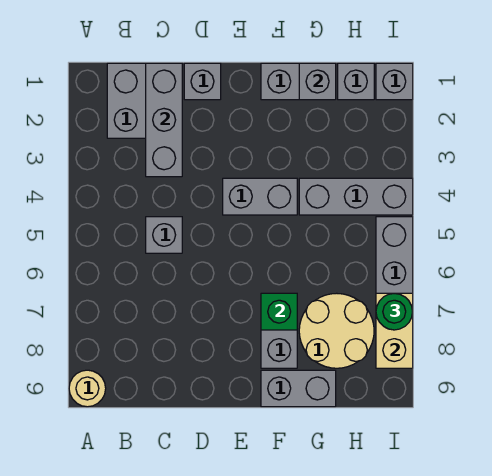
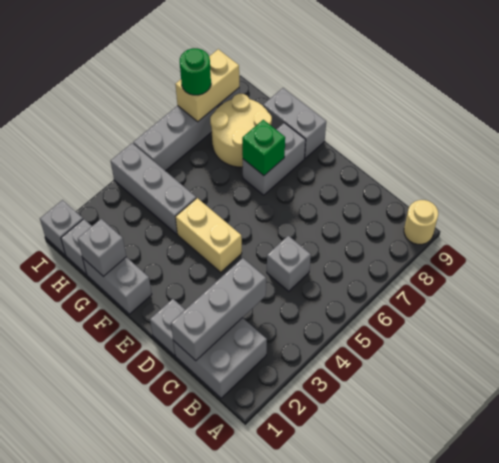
grey brick E4:F4 level 1 -> tan brick E4:F4 level 1

